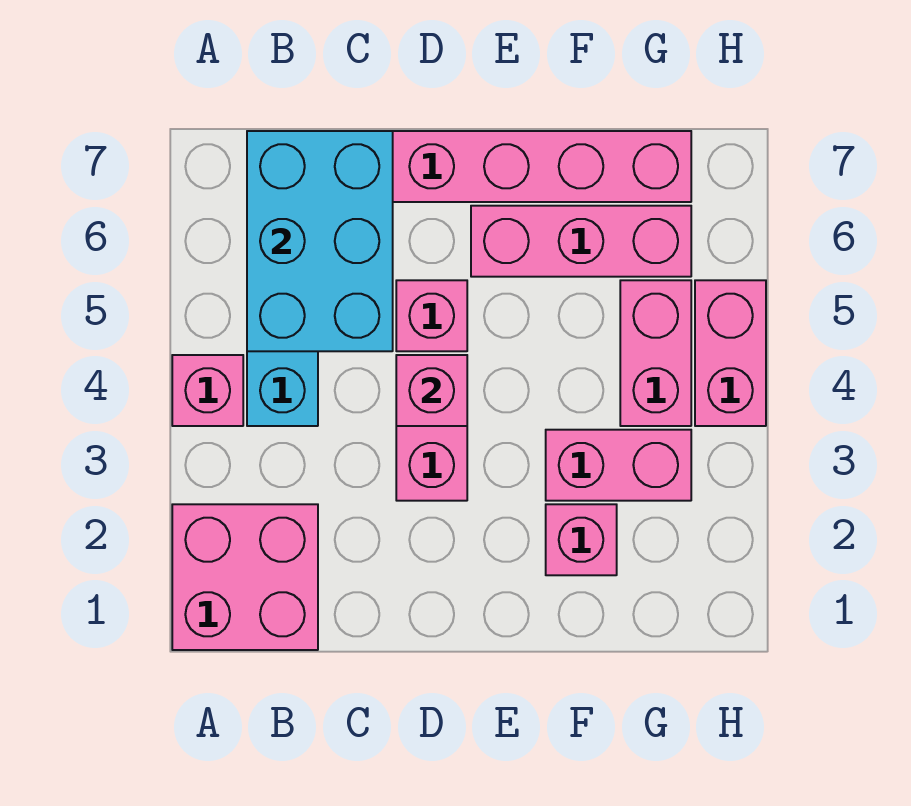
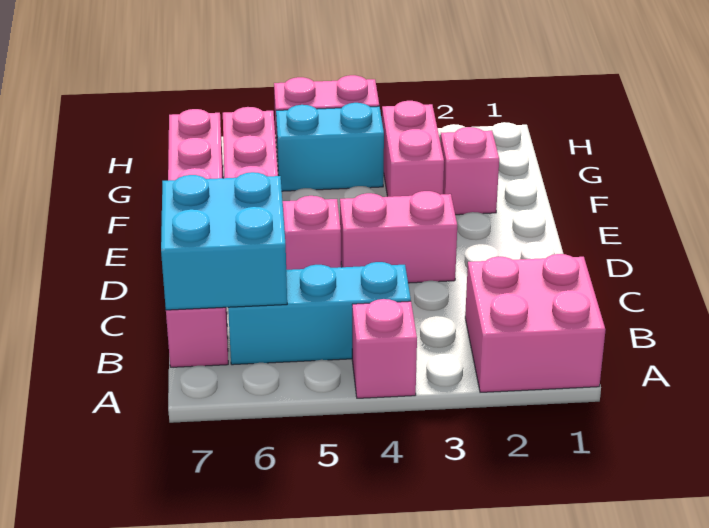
cyan brick B5:C7 level 2 -> cyan brick B6:C7 level 2
pink brick D4 level 2 -> none
pink brick G4:G5 level 1 -> cyan brick G4:G5 level 1

